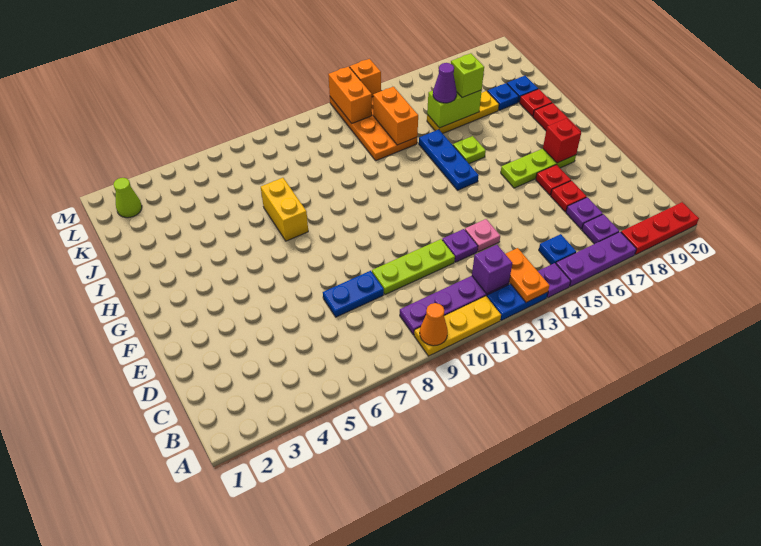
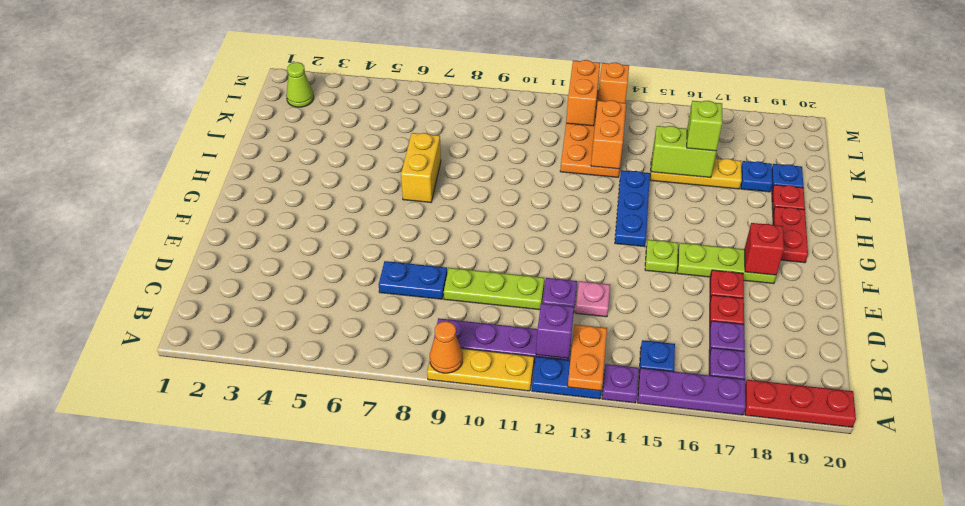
lime plate H15 level 1 -> lime plate F15 level 1
purple cone J15 level 3 -> none

